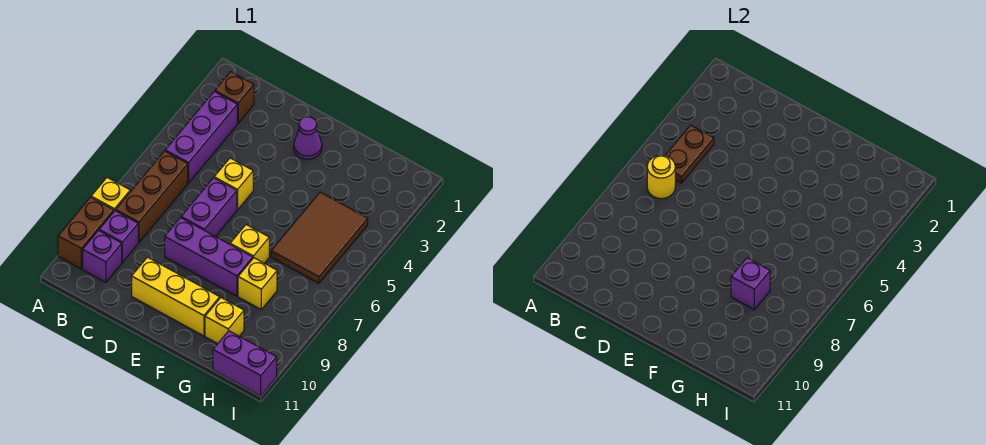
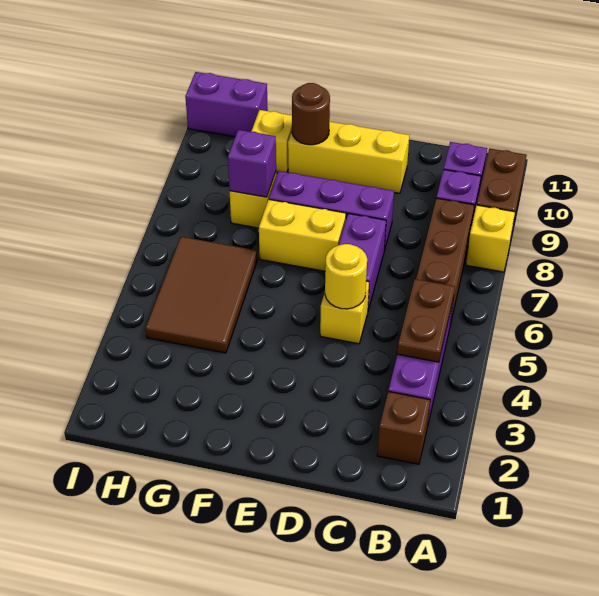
yellow round brick B6 level 2 -> yellow round brick D5 level 2
purple cone E2 level 1 -> none
yellow brick F7 level 1 -> yellow brick E7:F7 level 1
none -> brown round brick F10 level 2

